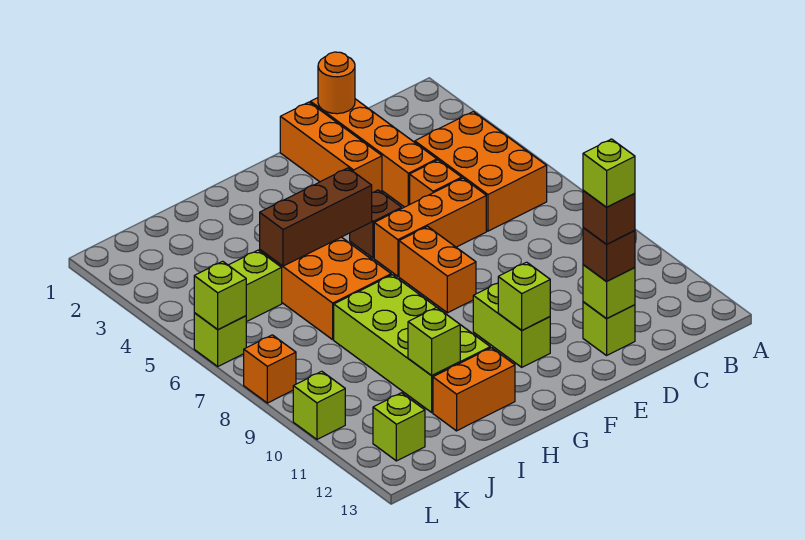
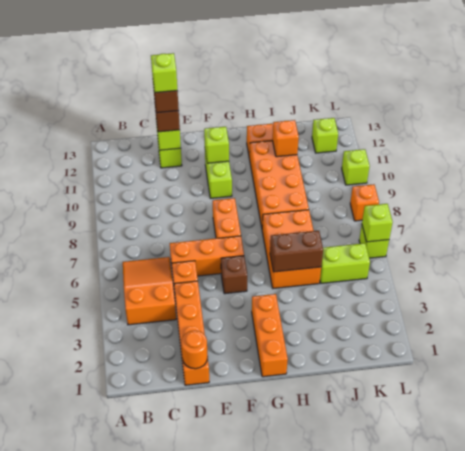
orange brick B4:C6 level 1 -> orange slope B4:C6 level 1 top 4
orange brick E1:E3 level 1 -> orange brick G1:G3 level 1
brown brick G5:I5 level 2 -> brown brick H5:I5 level 2
lime brick H8:I11 level 1 -> orange brick H8:I11 level 1
lime brick I11 level 2 -> orange brick I11 level 2

